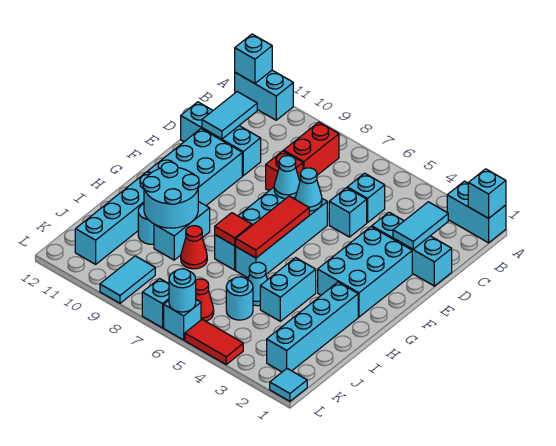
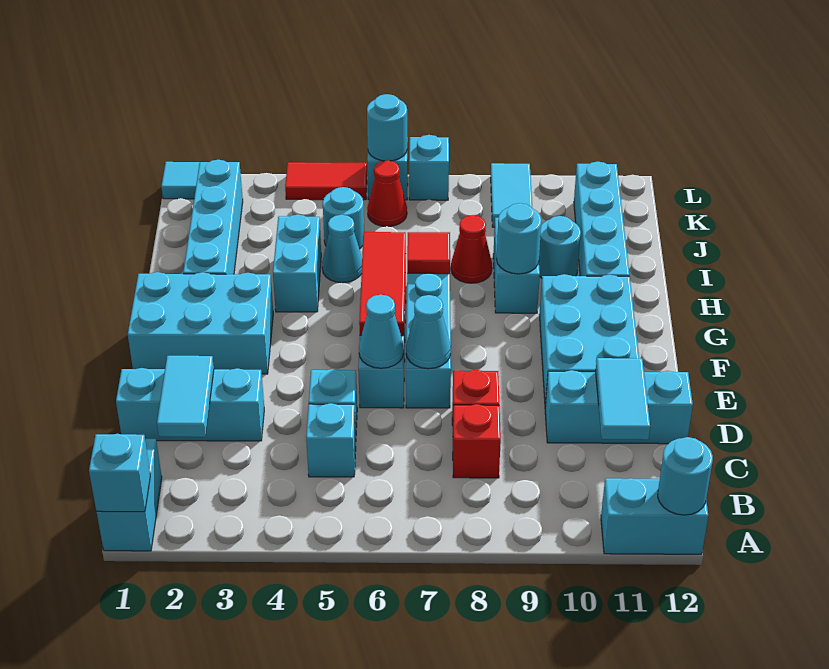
cyan brick A1:A2 level 1 -> cyan brick A1:B1 level 1
cyan brick A12 level 2 -> cyan round brick A12 level 2
red brick B8:C8 level 1 -> red brick C8 level 1
cyan brick E2:G3 level 1 -> cyan brick F1:G3 level 1
cyan round brick H9:I10 level 2 -> cyan round brick H9 level 2

